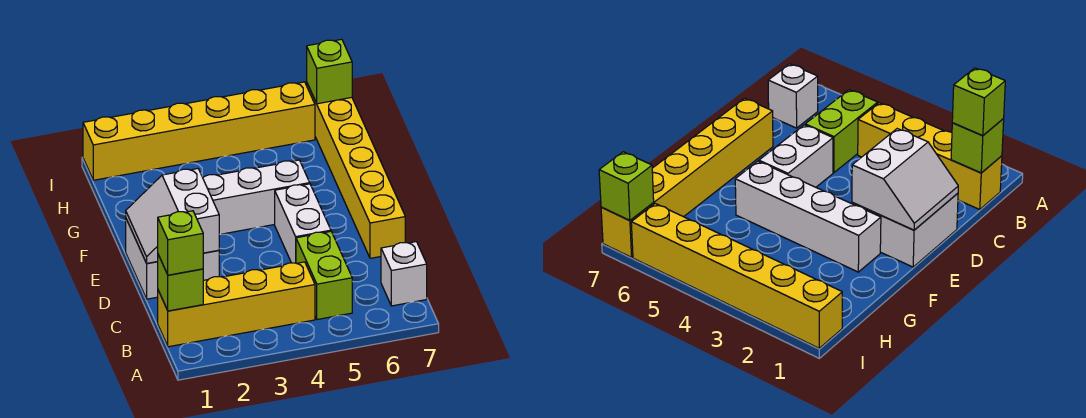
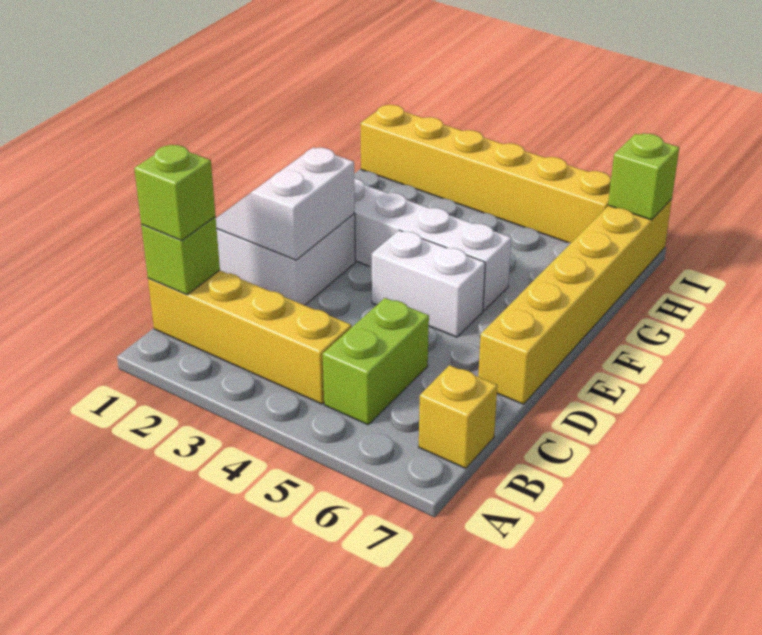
white brick B7 level 1 -> yellow brick B7 level 1
white brick D5:E5 level 1 -> white brick E4:E5 level 1

